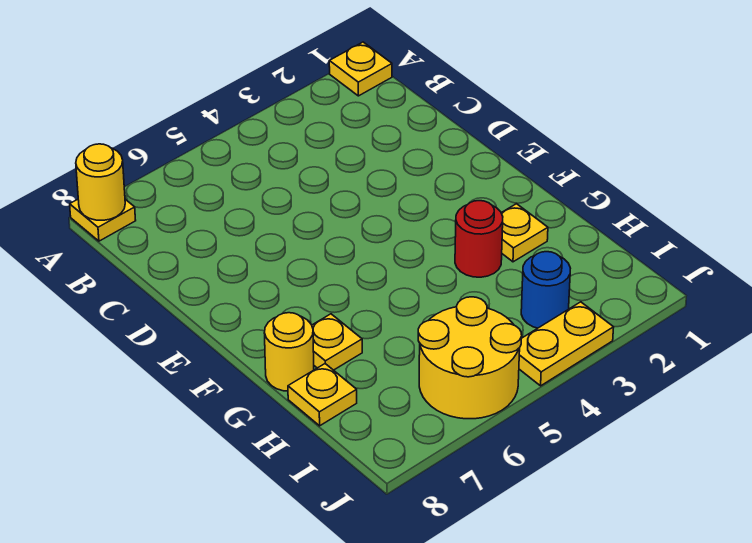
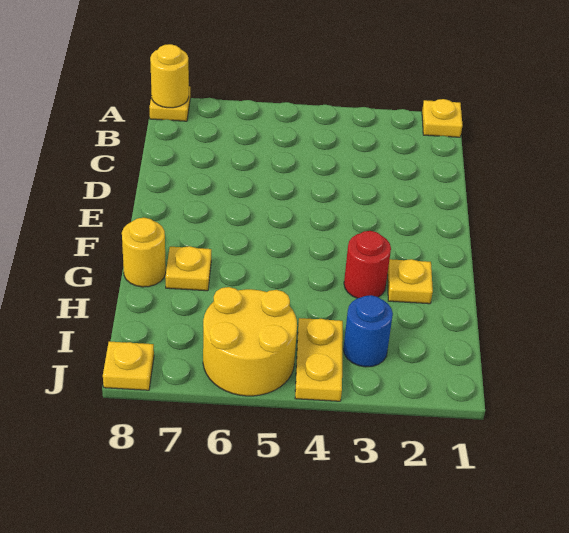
yellow plate H8 level 1 -> yellow plate J8 level 1
yellow plate J3:J4 level 1 -> yellow plate I4:J4 level 1

